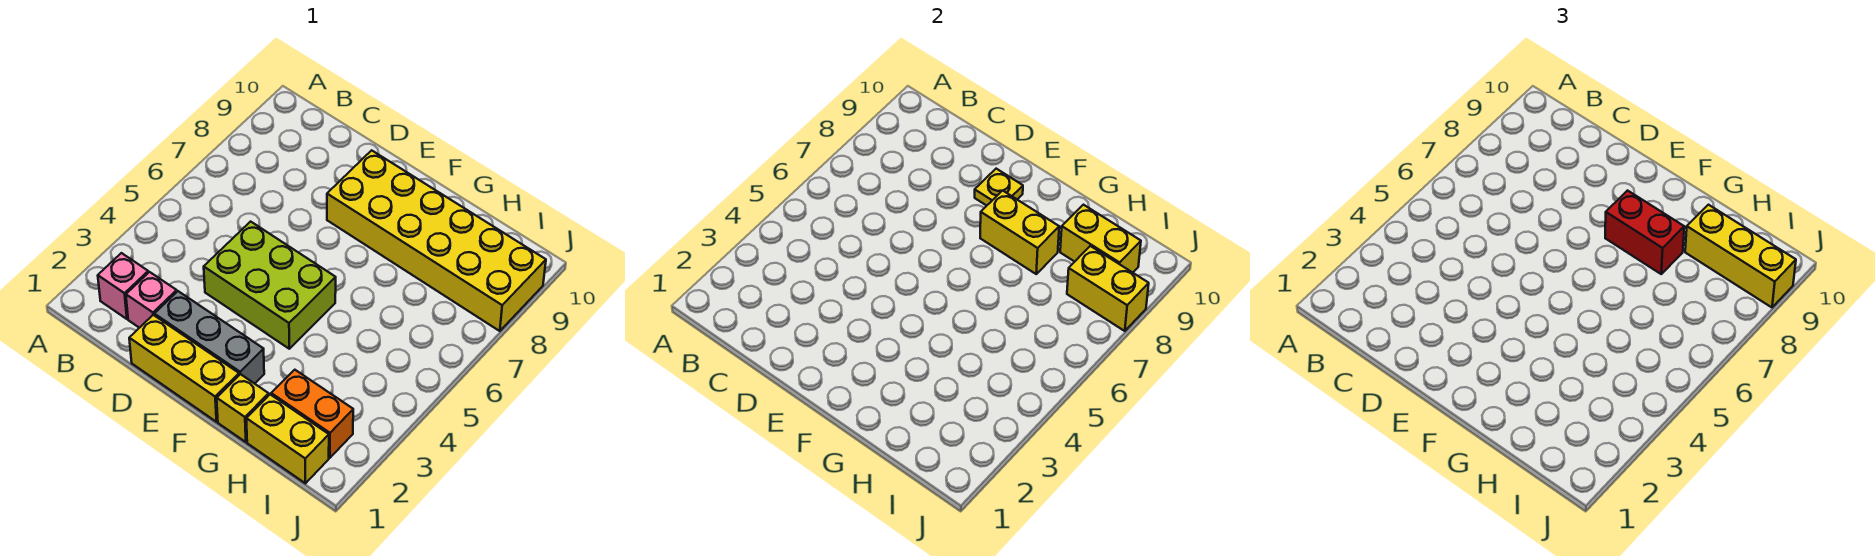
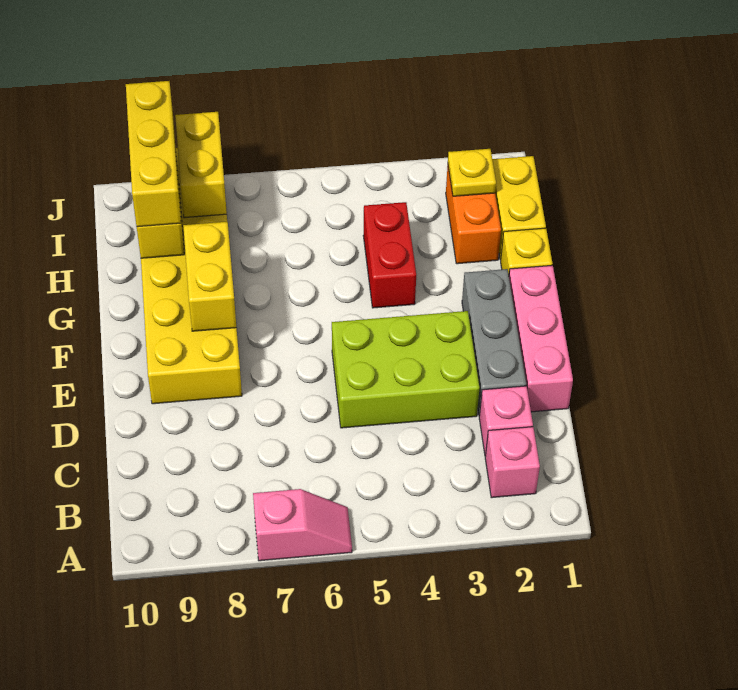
none -> pink slope A6:A7 level 1 top 7
yellow brick D1:F1 level 1 -> pink brick D1:F1 level 1
lime brick D4:F5 level 1 -> lime brick D3:E5 level 1
yellow plate E9 level 2 -> yellow plate I2 level 2
red brick F8:G8 level 3 -> red brick G4:H4 level 1

